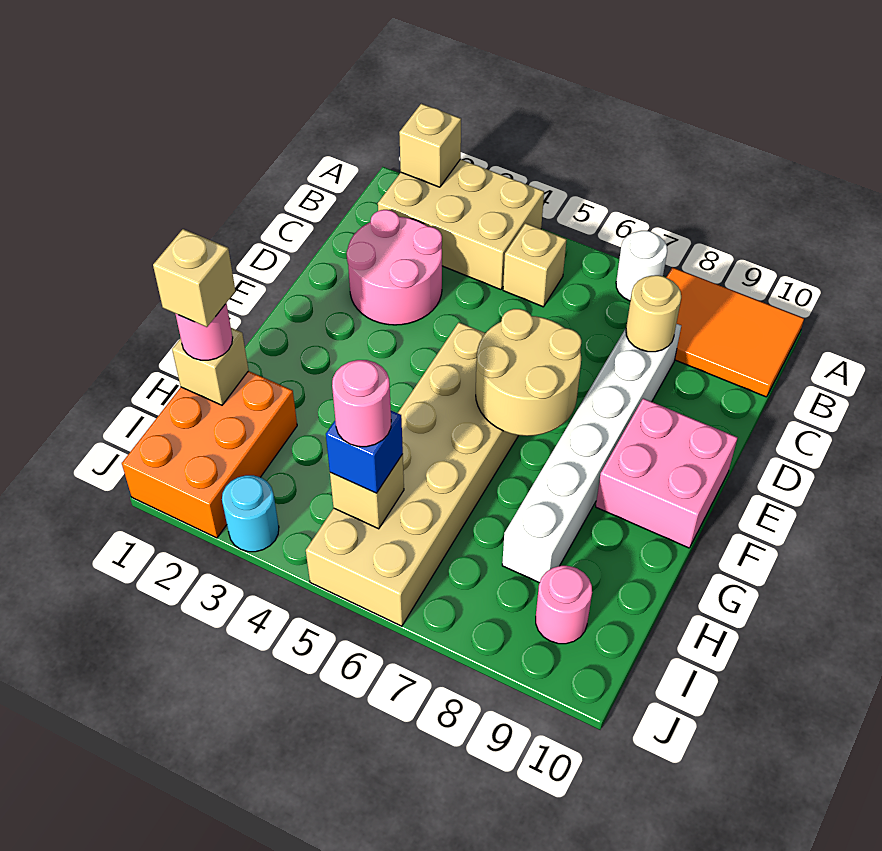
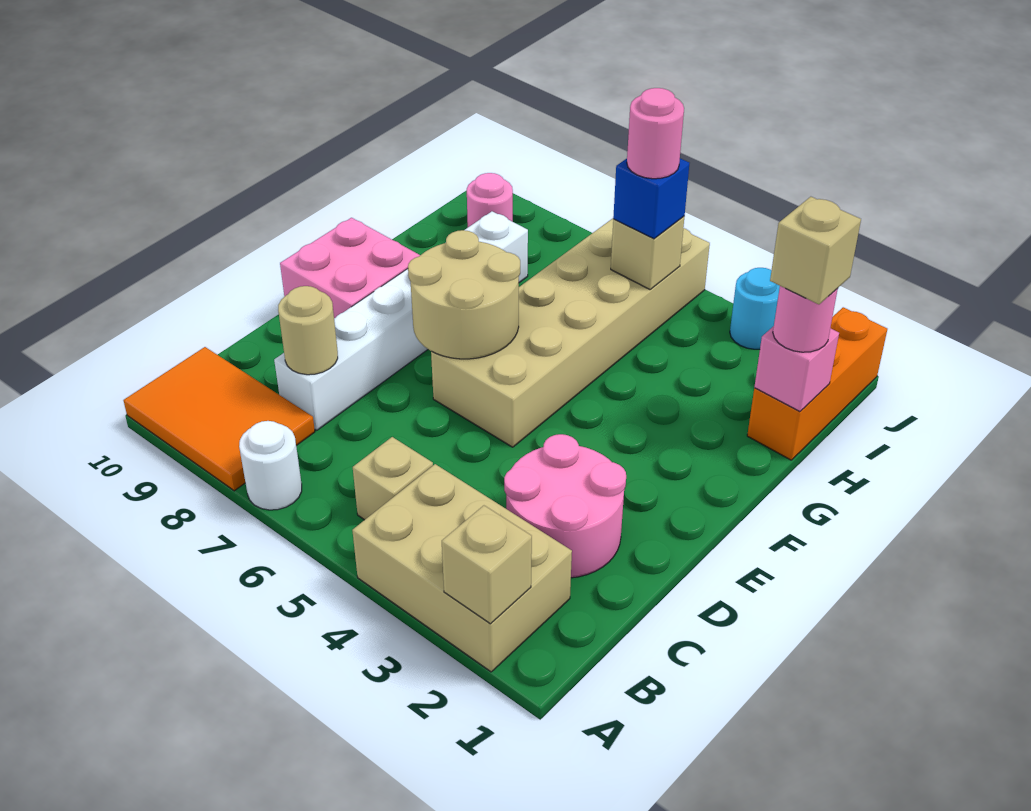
orange brick H1:J2 level 1 -> orange brick H1:J1 level 1
tan brick H1 level 2 -> pink brick H1 level 2

